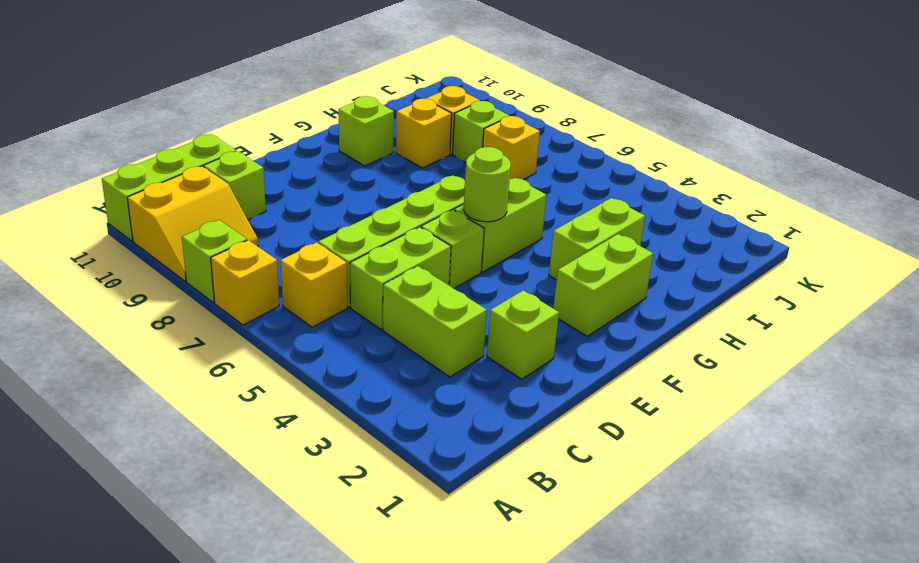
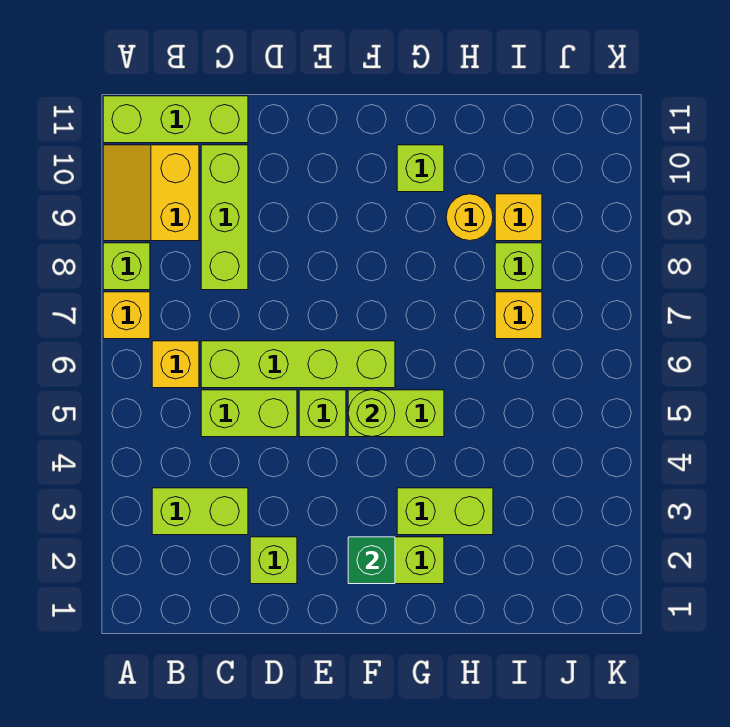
yellow slope A9:B10 level 1 top 10 -> yellow slope A9:B10 level 1 top B
lime brick C3:C4 level 1 -> lime brick B3:C3 level 1
lime brick C10 level 1 -> lime brick C8:C10 level 1
none -> green brick F2 level 2
yellow brick H9 level 1 -> yellow round brick H9 level 1

